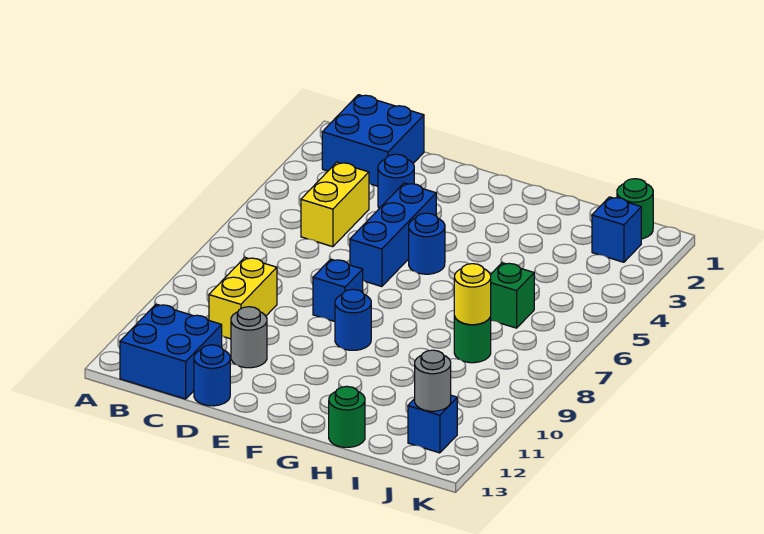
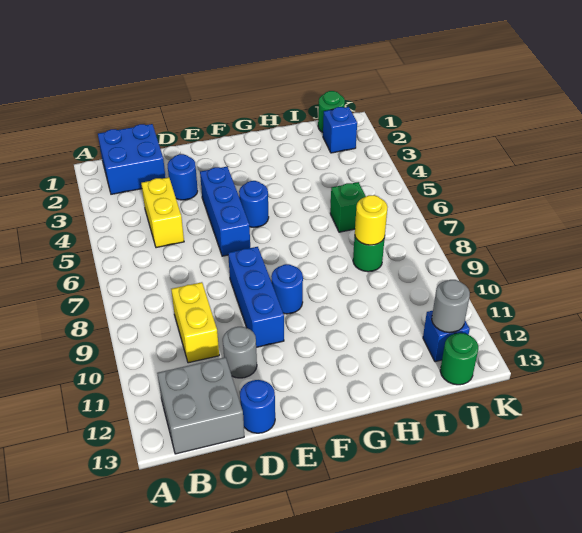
blue brick B12:C13 level 1 -> grey brick B12:C13 level 1
blue brick E8 level 1 -> blue brick E8:E10 level 1
green round brick H13 level 1 -> green round brick J13 level 1

